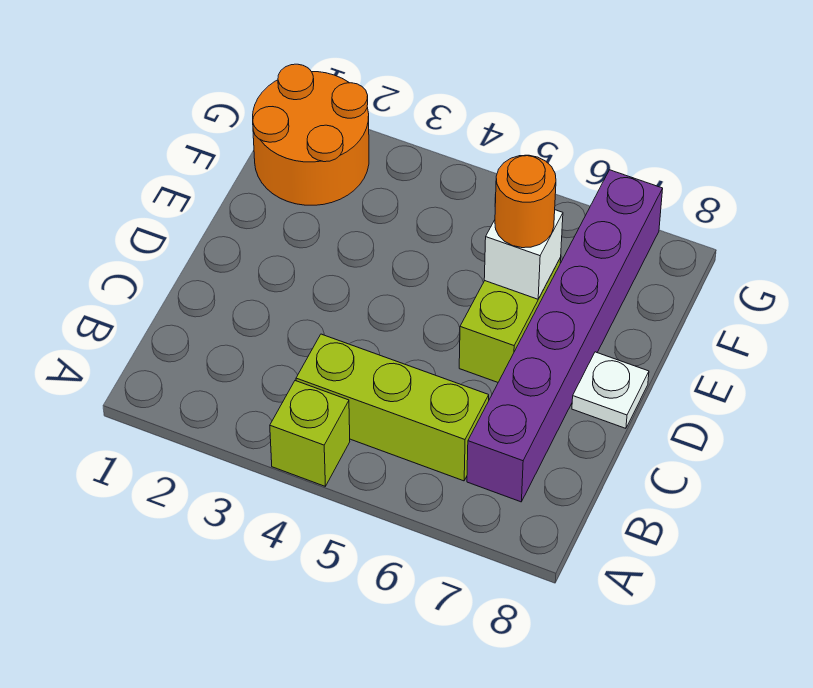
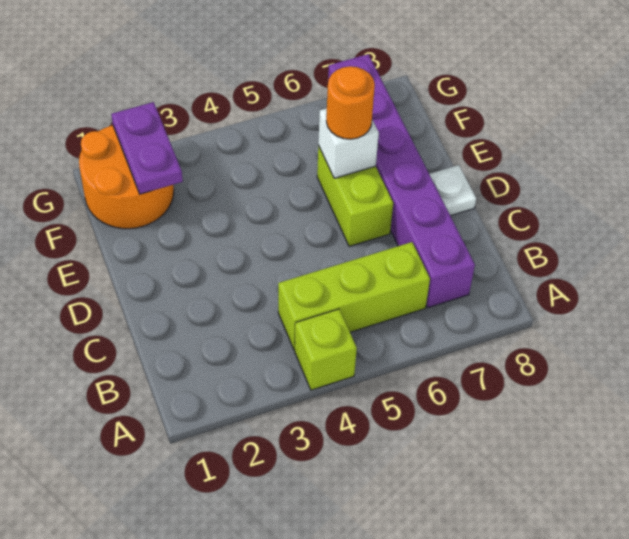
none -> purple plate F2:G2 level 2

